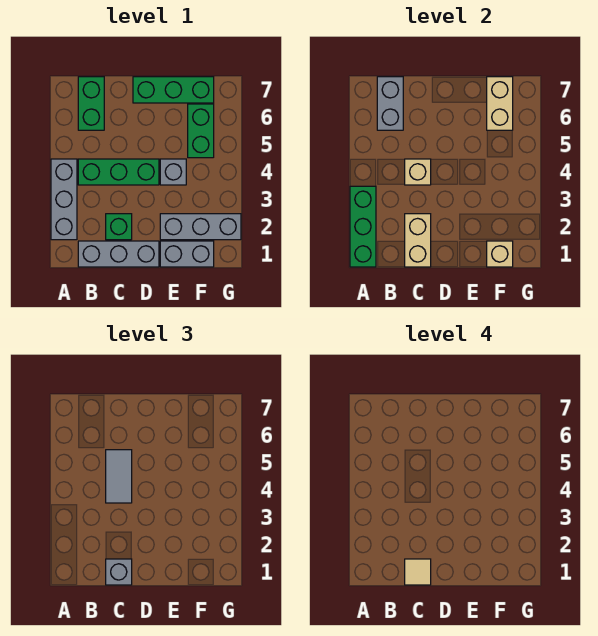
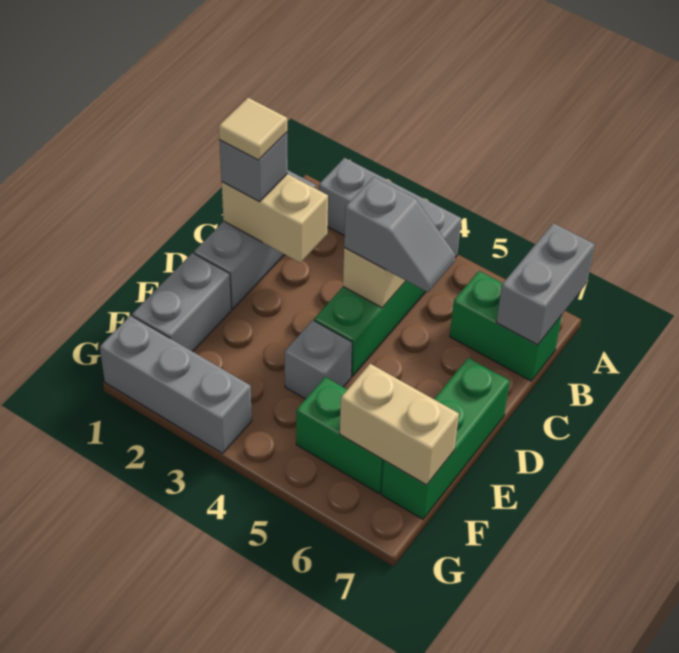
green brick A1:A3 level 2 -> none
grey brick B6:B7 level 2 -> grey brick A7:B7 level 2
green brick C2 level 1 -> none
grey tile C4:C5 level 3 -> grey slope C4:C5 level 3 top 4
grey brick E2:G2 level 1 -> grey brick G1:G3 level 1
tan brick F1 level 2 -> none

